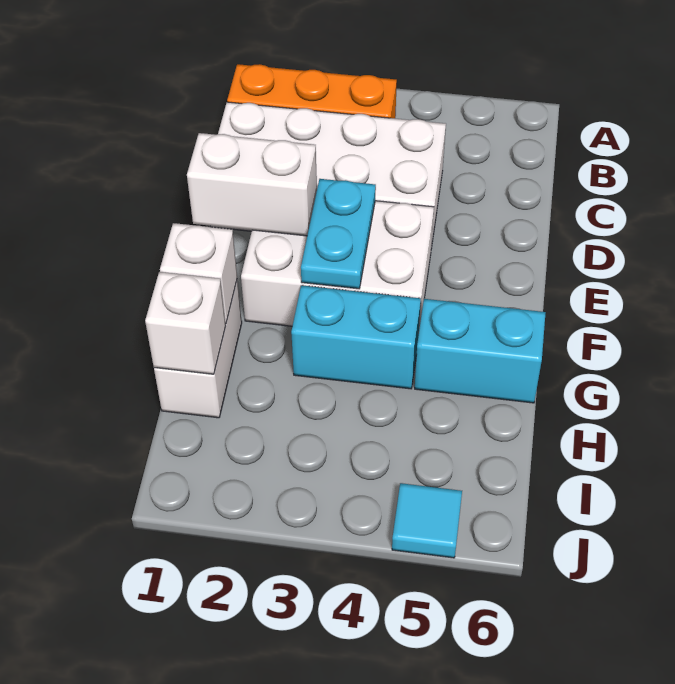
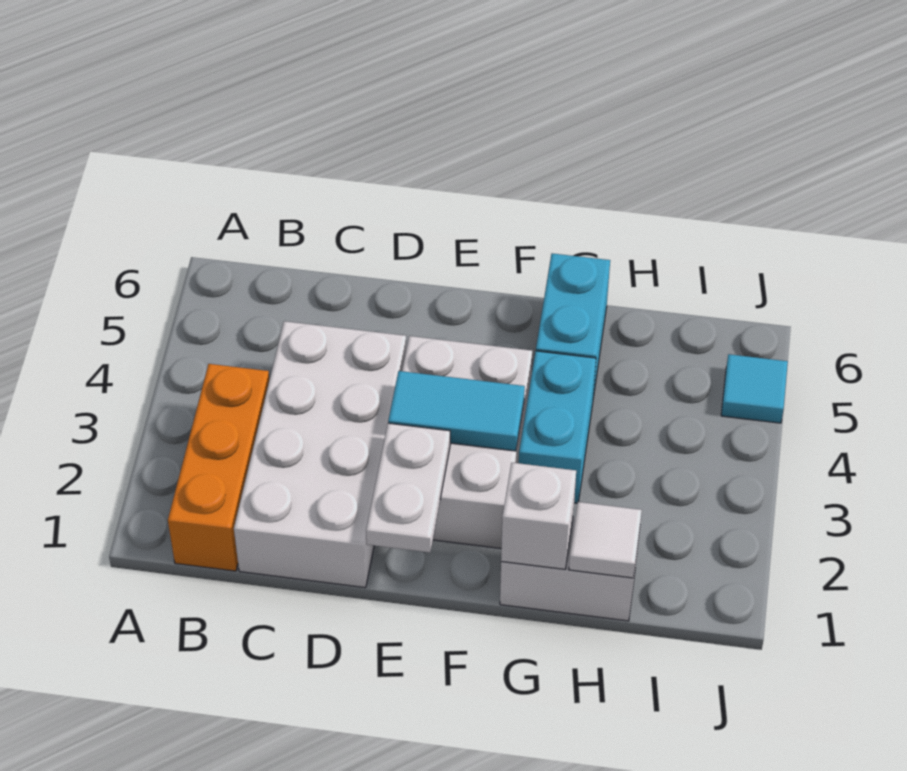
white brick E1:E2 level 2 -> white plate E1:E2 level 2
cyan plate E3:F3 level 2 -> cyan tile E3:F3 level 2
white brick H1 level 2 -> white tile H1 level 2

